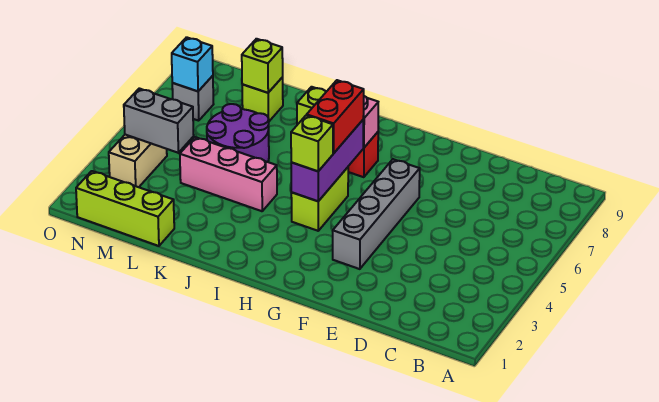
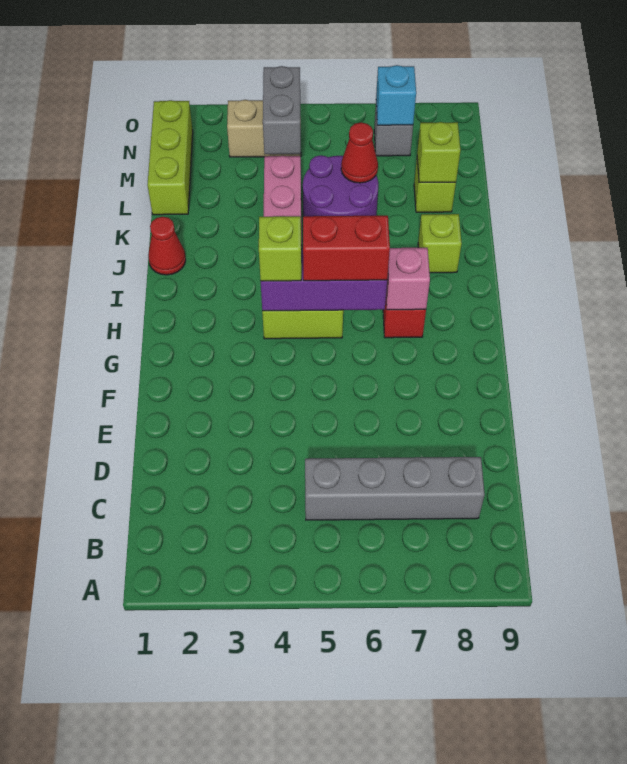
grey brick F3:F6 level 1 -> grey brick C5:C8 level 1
none -> red cone J1 level 1
none -> red cone L6 level 2

